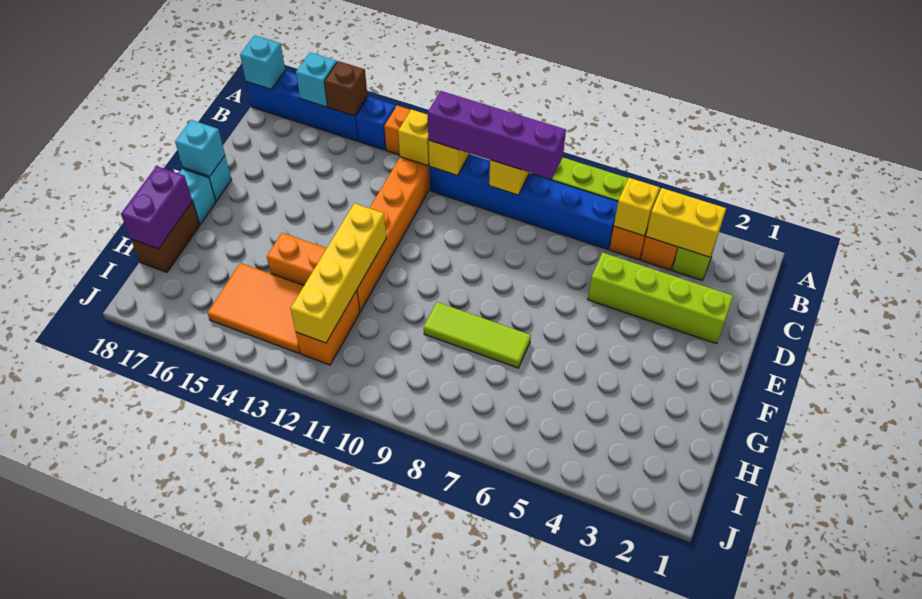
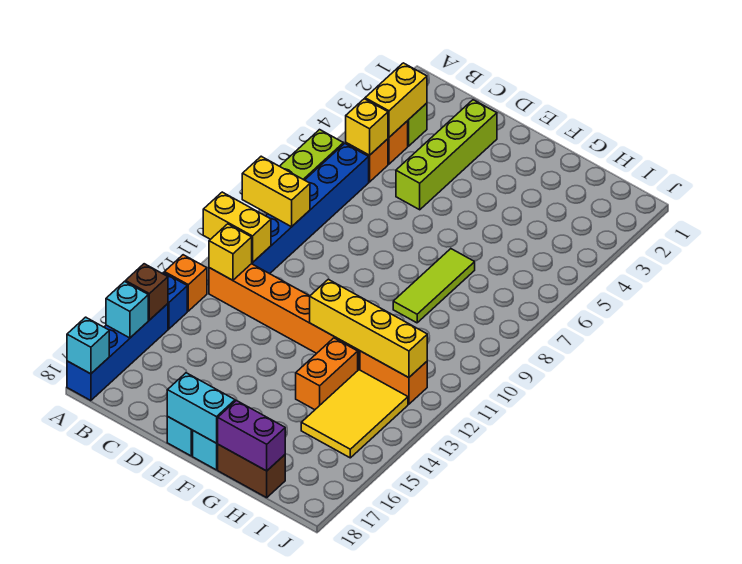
purple brick B8:B11 level 3 -> none
cyan brick E18 level 2 -> cyan brick E18:F18 level 2
orange tile H13:I15 level 1 -> yellow tile H13:I15 level 1

